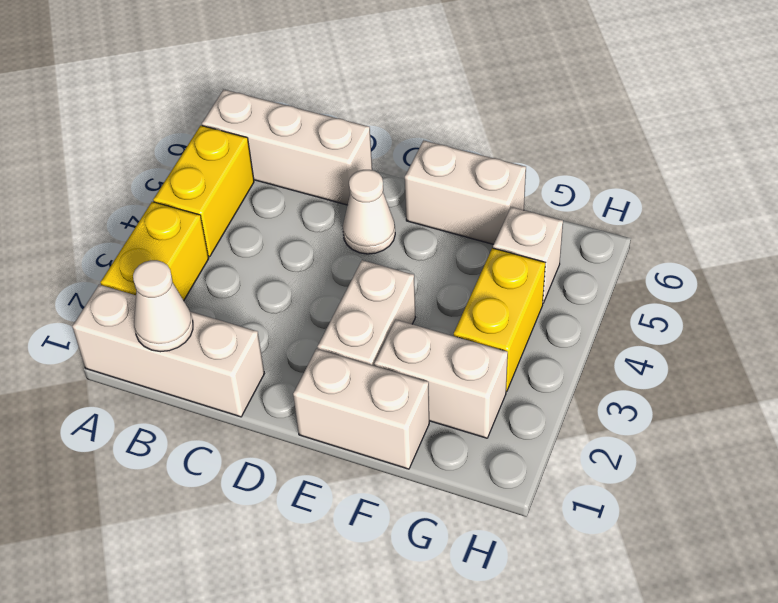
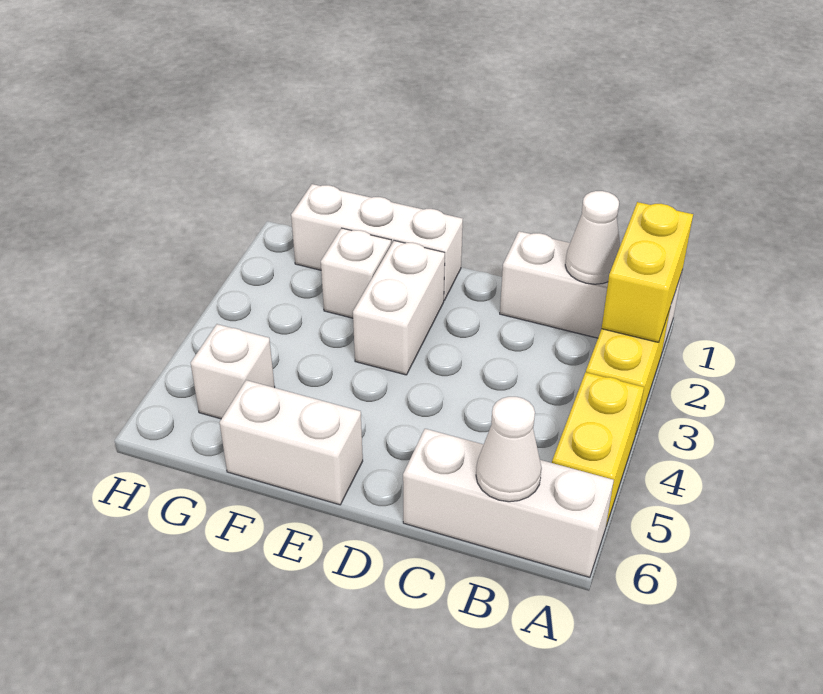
white cone D5 level 1 -> white cone B6 level 2
white brick E1:F1 level 1 -> white brick E1:G1 level 1
white brick F2:G2 level 1 -> white brick F2 level 1
yellow brick G3:G4 level 1 -> yellow brick A1:A2 level 2

